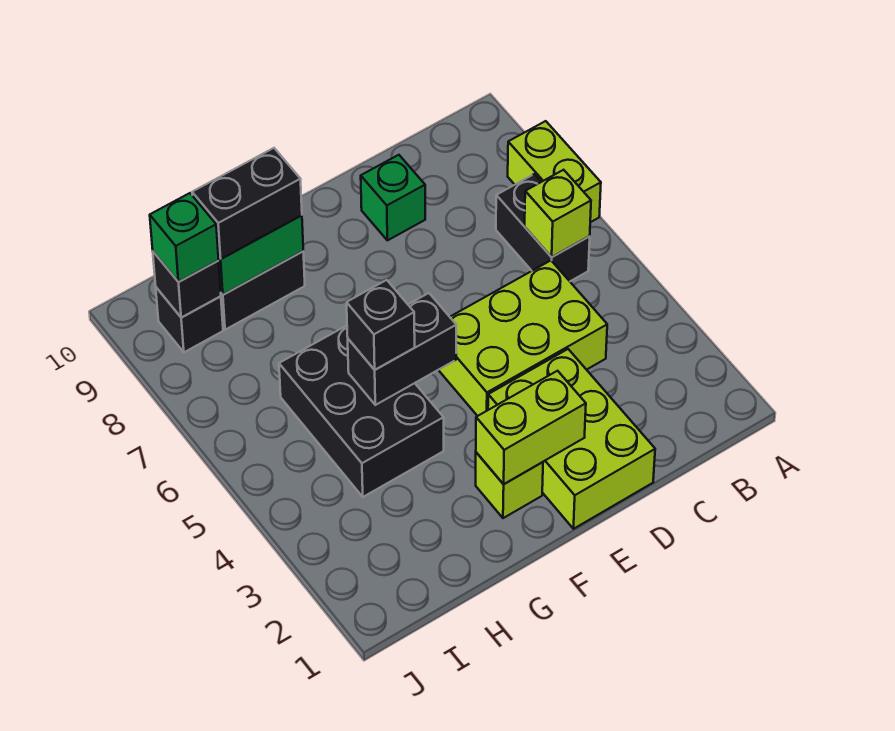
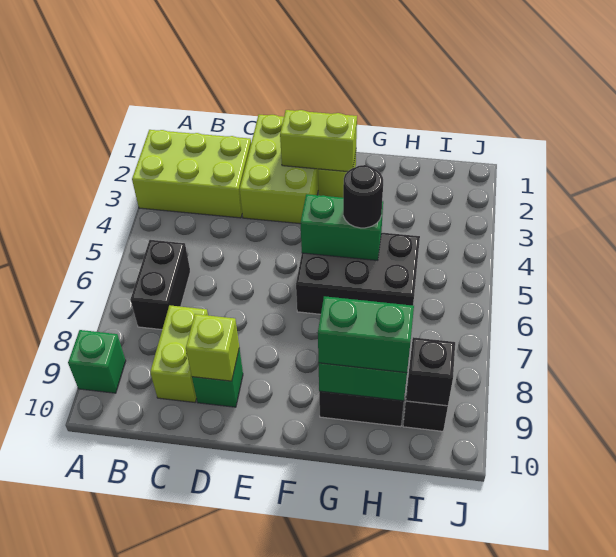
lime brick A7:A8 level 1 -> lime brick C8:C9 level 1
lime brick B6 level 2 -> lime brick D9 level 2
lime brick C4:E5 level 1 -> lime brick A2:C3 level 1
black brick F5:G5 level 2 -> green brick F5:G5 level 2
black brick G4:H6 level 1 -> black brick F5:H6 level 1
black brick G5 level 3 -> black round brick G5 level 3
black brick G9:H9 level 3 -> green brick G9:H9 level 3
green brick I9 level 3 -> green brick A9 level 1

